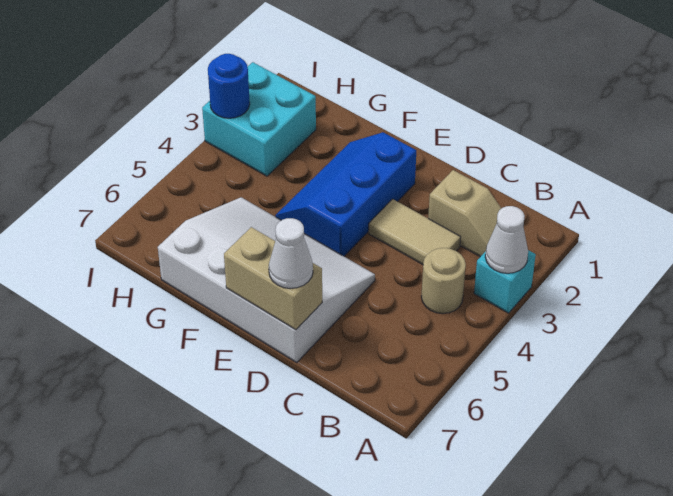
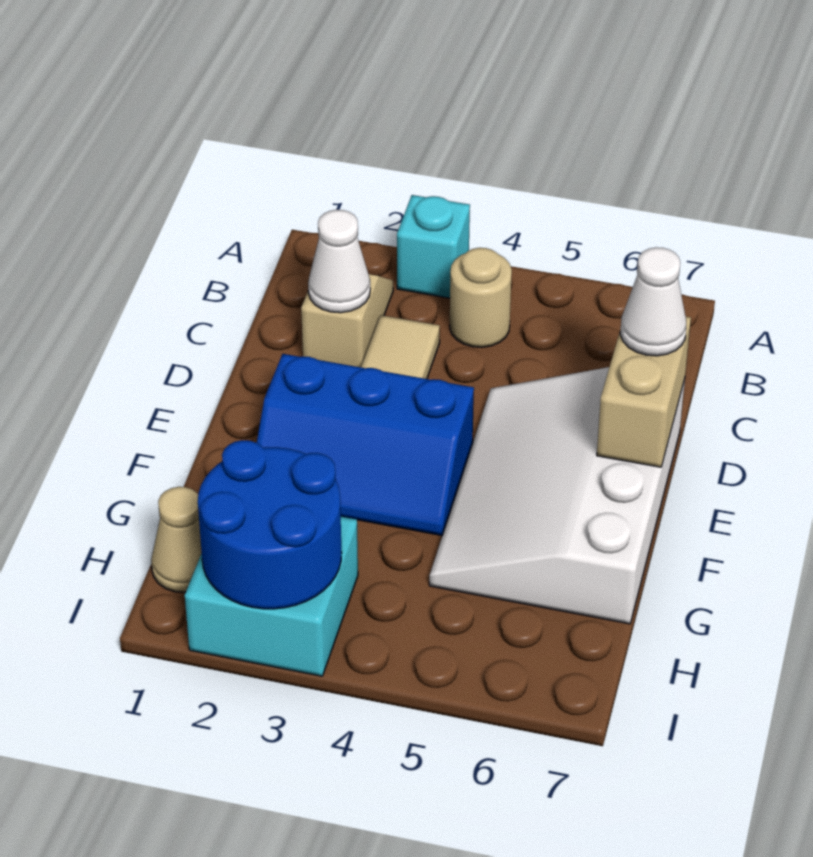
white cone A3 level 2 -> white cone C2 level 2
none -> tan cone H1 level 1
blue round brick I3 level 2 -> blue round brick H2:I3 level 2

